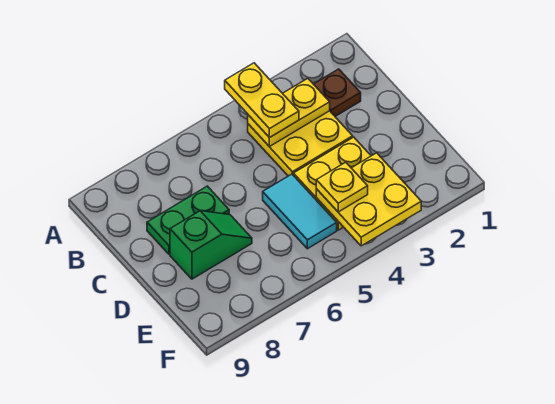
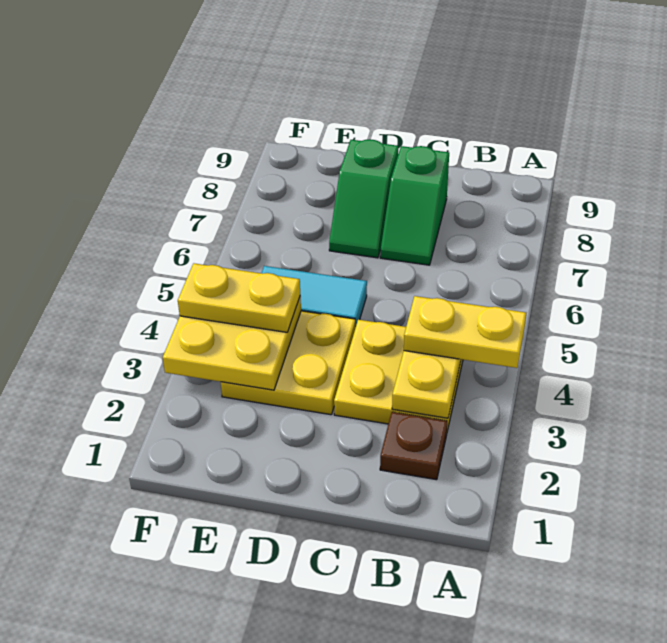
green plate C7:C8 level 1 -> green slope C7:C8 level 1 top 8
yellow plate E4 level 3 -> yellow plate E4:F4 level 3

